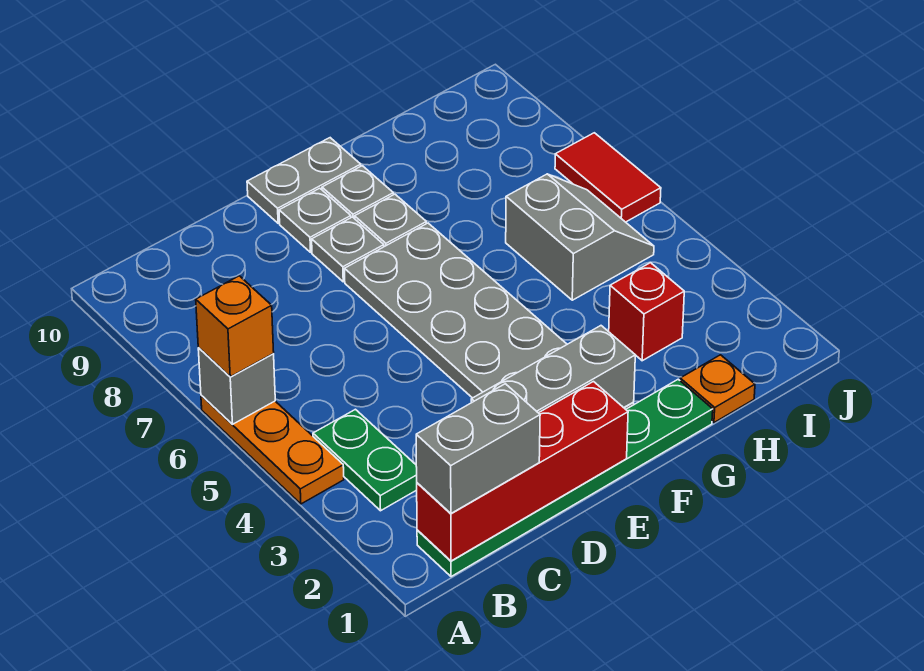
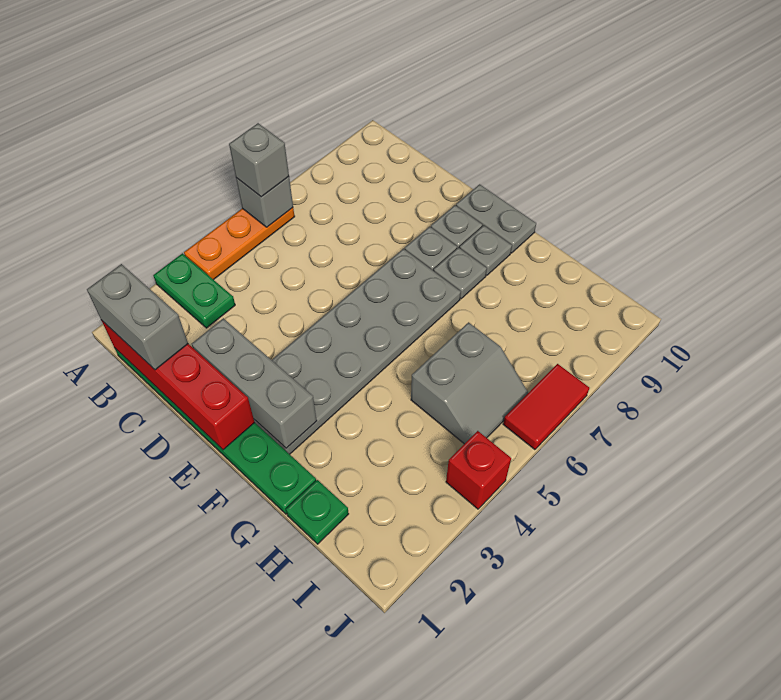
orange brick A6 level 3 -> grey brick A6 level 3
green plate B3:B4 level 1 -> green plate A3:B3 level 1
orange plate H1 level 1 -> green plate H1 level 1
red brick H3 level 1 -> red brick J4 level 1

